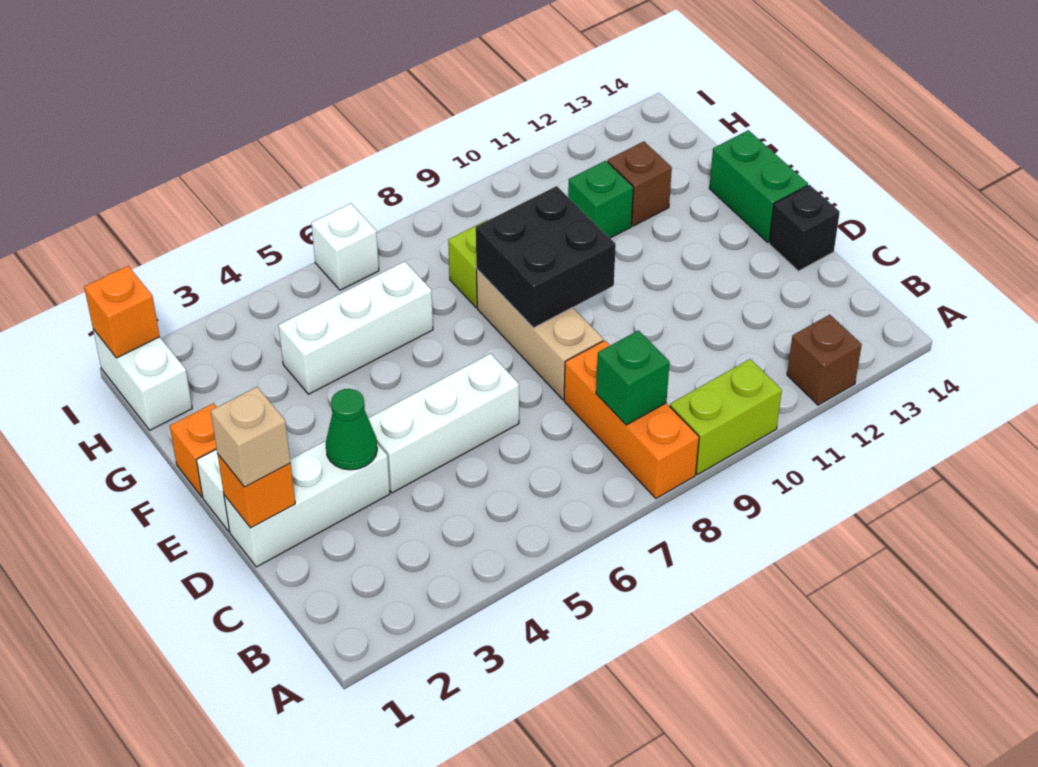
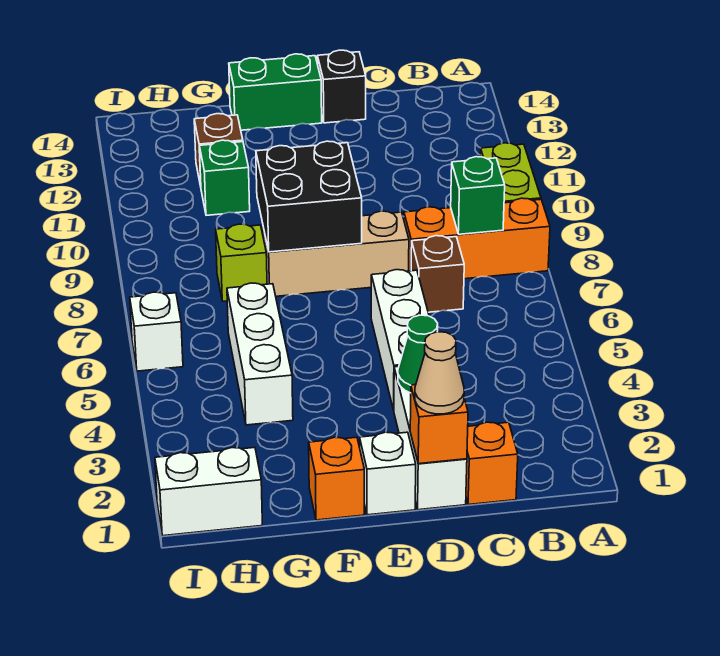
brown brick A12 level 1 -> brown brick C7 level 1
tan brick D1 level 3 -> tan cone D1 level 3
orange brick I1 level 2 -> orange brick C1 level 1

